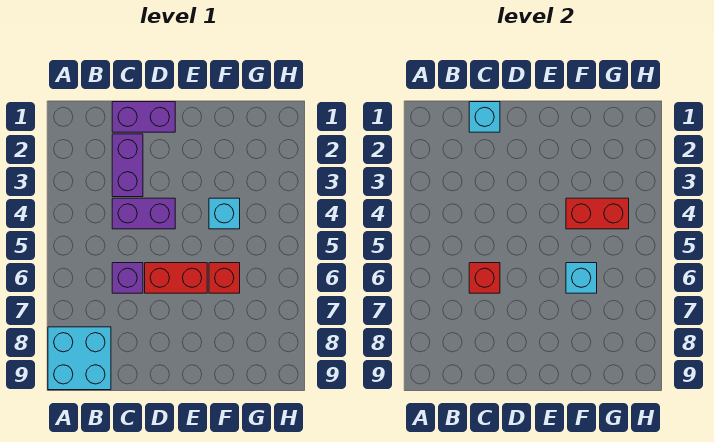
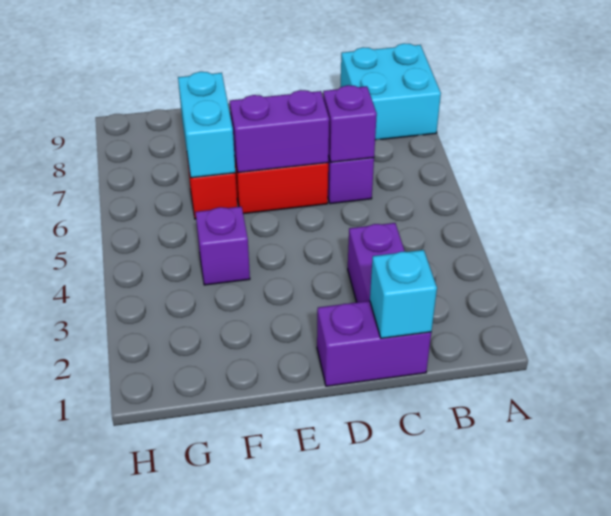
purple brick C4:D4 level 1 -> purple brick D6:E6 level 2
red brick C6 level 2 -> purple brick C6 level 2
cyan brick F4 level 1 -> purple brick F4 level 1
red brick F4:G4 level 2 -> none
cyan brick F6 level 2 -> cyan brick F6:F7 level 2

